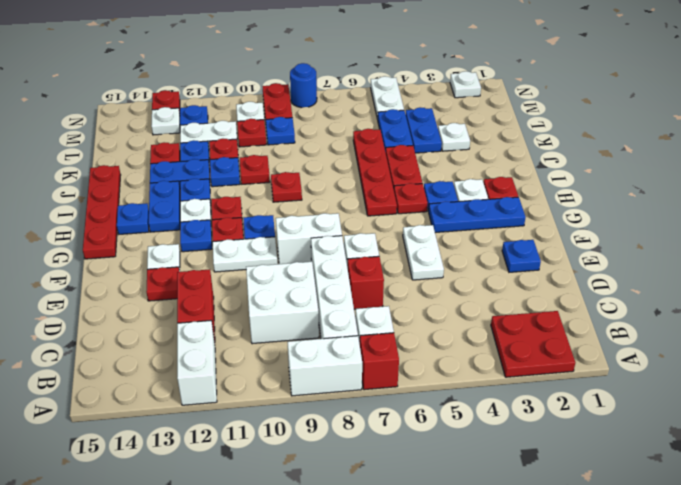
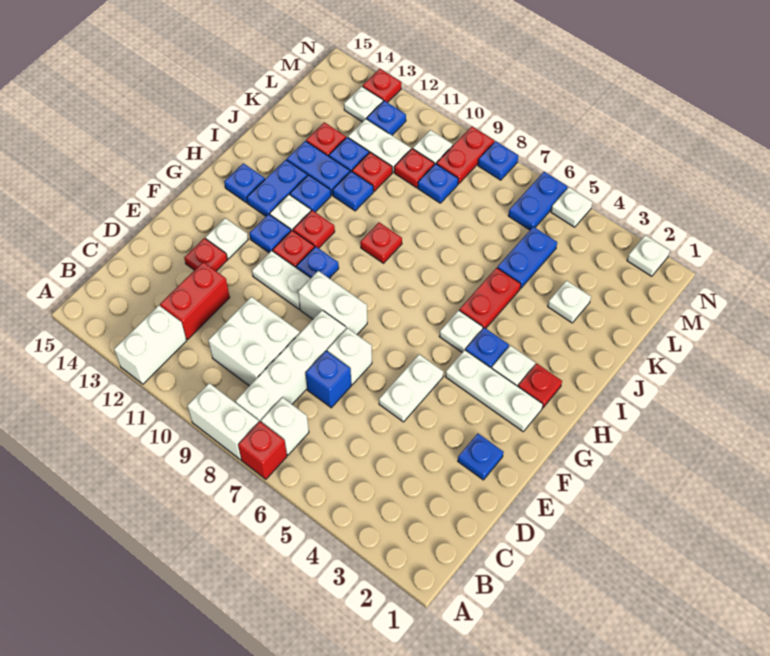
red plate A2:B3 level 1 -> none
red brick D7 level 1 -> blue brick D7 level 1
blue plate G2:G4 level 1 -> white plate G2:G4 level 1
red plate G15:J15 level 1 -> none
red plate H5 level 1 -> white plate H5 level 1
red plate H6:K6 level 1 -> none
red plate J10 level 1 -> none
blue plate K4:L4 level 1 -> blue plate M6:N6 level 1
white plate M5:N5 level 1 -> white plate N5 level 1
blue round brick N8 level 1 -> blue plate N8 level 1

